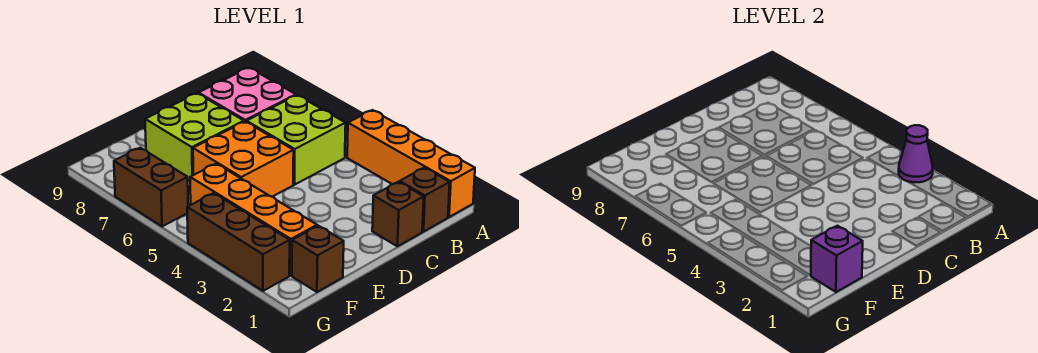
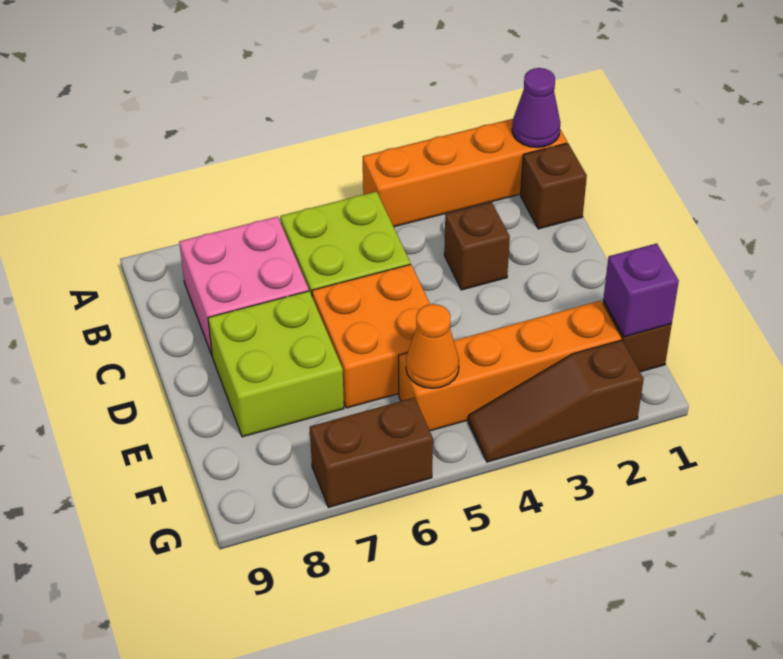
purple cone A3 level 2 -> purple cone A1 level 2
brown brick C1 level 1 -> brown brick C3 level 1
none -> orange cone F5 level 2
brown brick G2:G4 level 1 -> brown slope G2:G4 level 1 top 2

